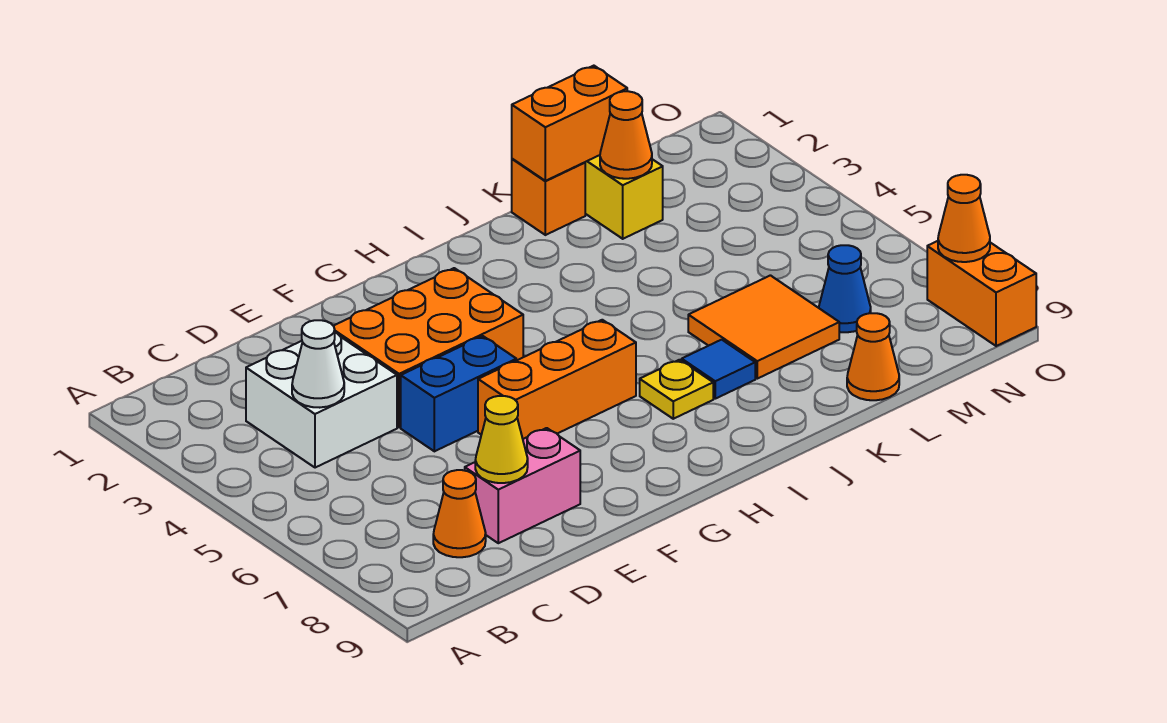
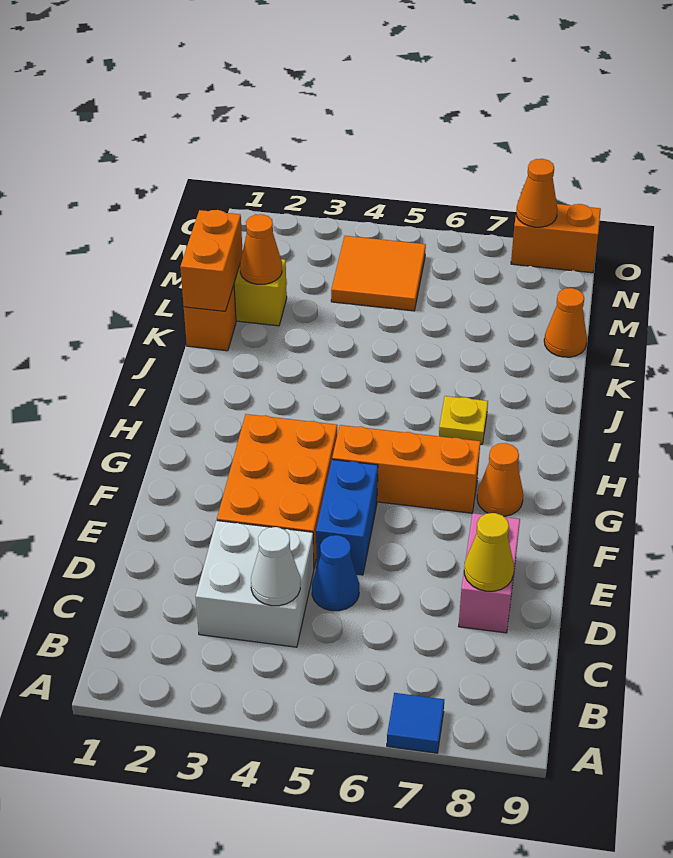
orange cone C8 level 1 -> orange cone G8 level 1
orange brick F6:H6 level 1 -> orange brick G5:G7 level 1
blue tile J7 level 1 -> blue tile A7 level 1
orange tile K6:L7 level 1 -> orange tile M4:N5 level 1
blue cone M7 level 1 -> blue cone D5 level 1

